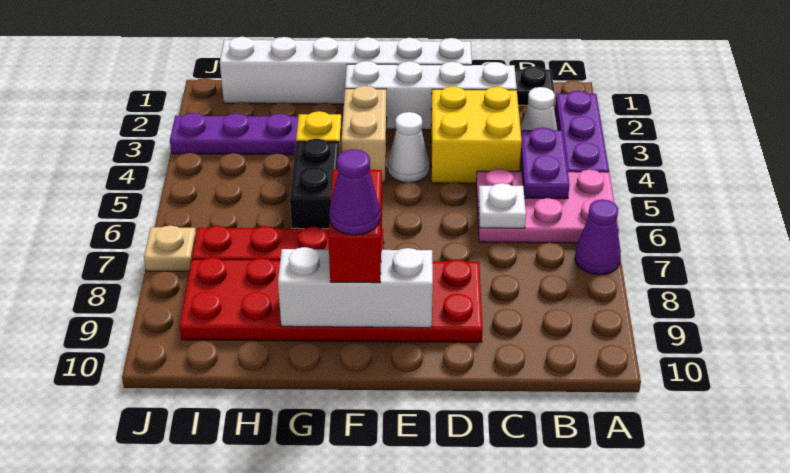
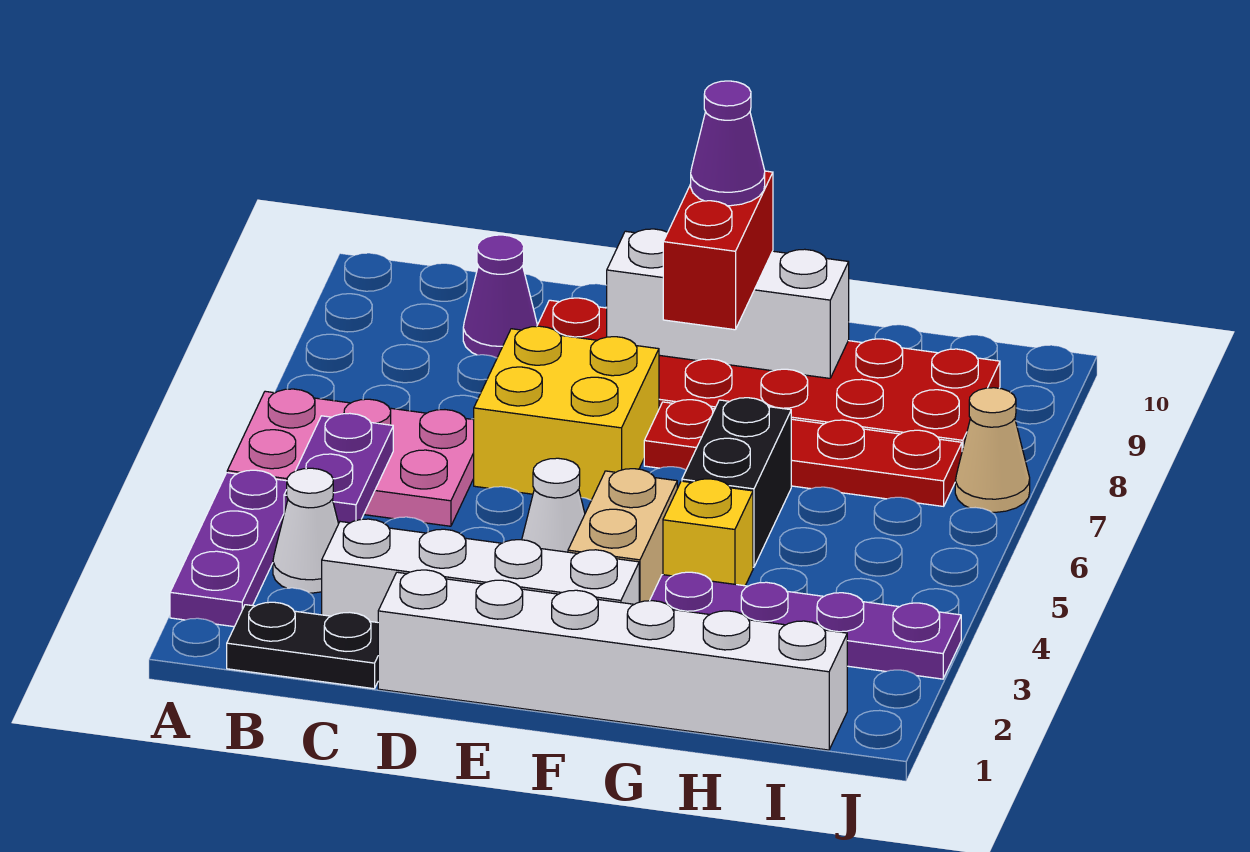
purple cone A7 level 1 -> purple cone C9 level 1
yellow brick C3:D4 level 1 -> yellow brick D6:E7 level 1
white plate C6 level 2 -> none
tan plate J7 level 1 -> tan cone J7 level 1

